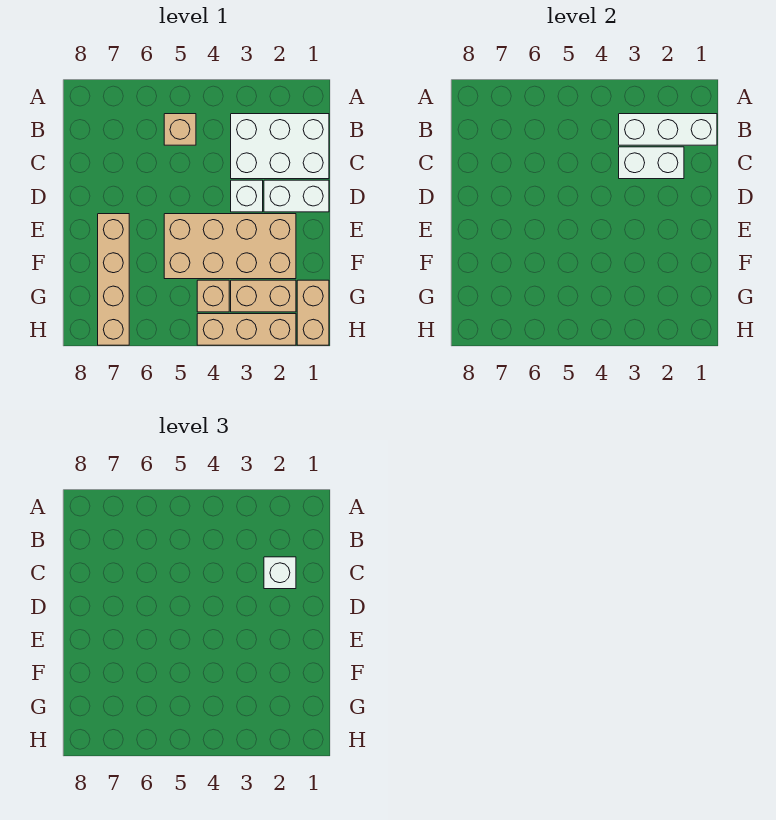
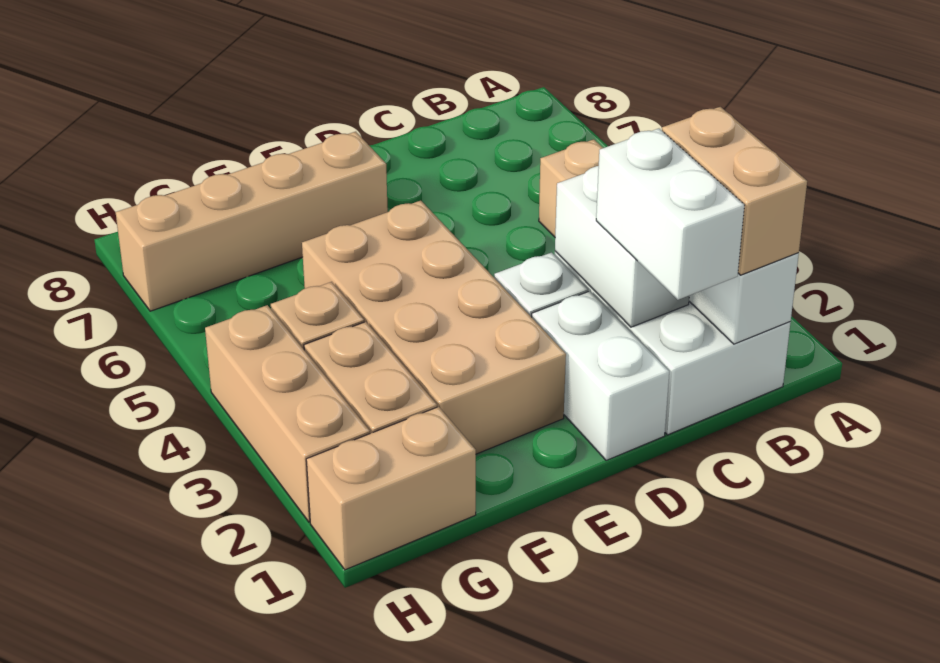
none -> tan brick B1:B2 level 3
white brick C2 level 3 -> white brick C1:C2 level 3

